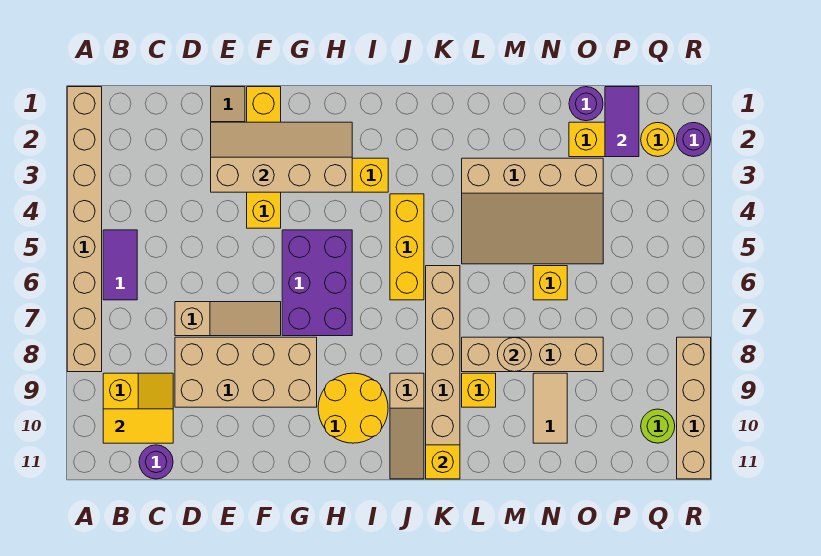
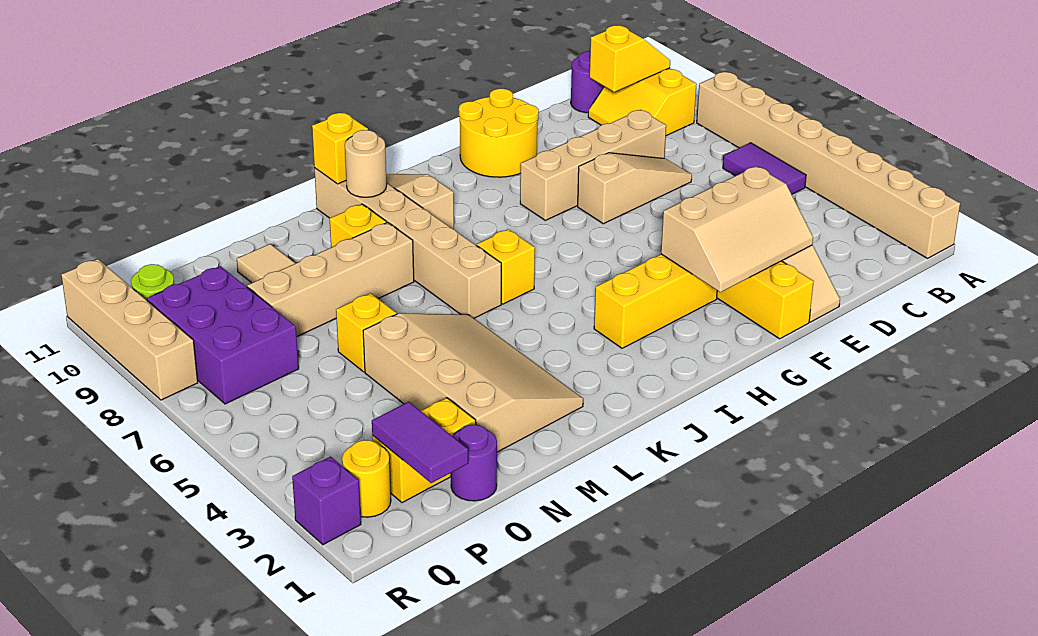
yellow tile B10:C10 level 2 -> yellow slope B10:C10 level 2 top C
tan slope D7:F7 level 1 top D -> tan slope D7:F7 level 1 top F
tan brick D8:G9 level 1 -> tan brick D8:G8 level 1
tan slope E2:H3 level 2 top 3 -> tan slope E2:G3 level 2 top 3
purple brick G5:H7 level 1 -> purple brick P7:Q9 level 1
yellow round brick H9:I10 level 1 -> yellow round brick F10:G11 level 1
yellow brick J4:J6 level 1 -> yellow brick J6 level 1
tan slope L3:O5 level 1 top 3 -> tan slope L2:N5 level 1 top N
tan round brick M8 level 2 -> tan round brick K10 level 2
purple round brick R2 level 1 -> purple brick R2 level 1

